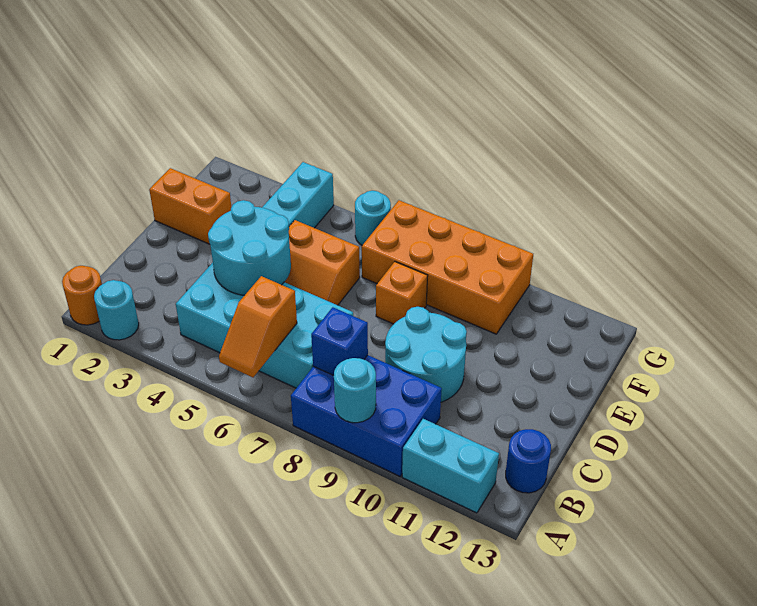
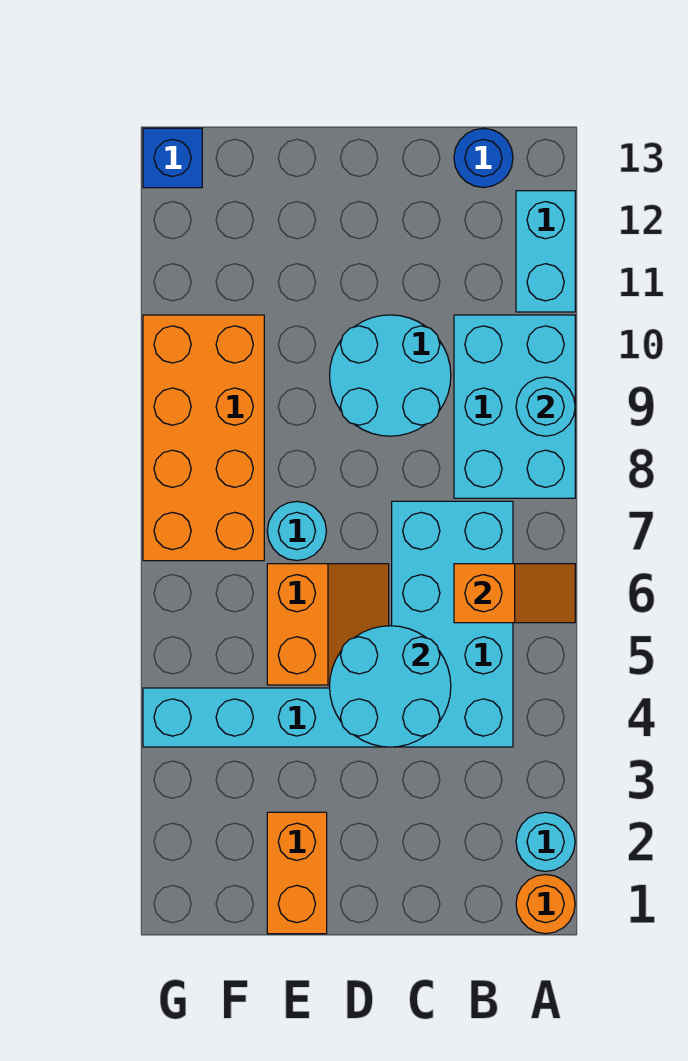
blue brick A8:B10 level 1 -> cyan brick A8:B10 level 1
blue brick B8 level 2 -> blue brick G13 level 1
orange brick E8 level 1 -> none
cyan round brick G6 level 1 -> cyan round brick E7 level 1

